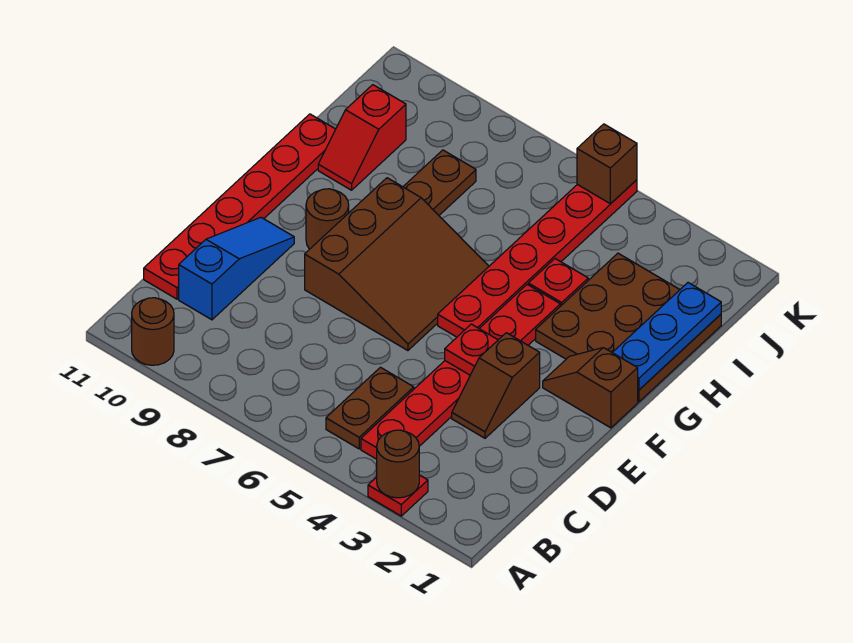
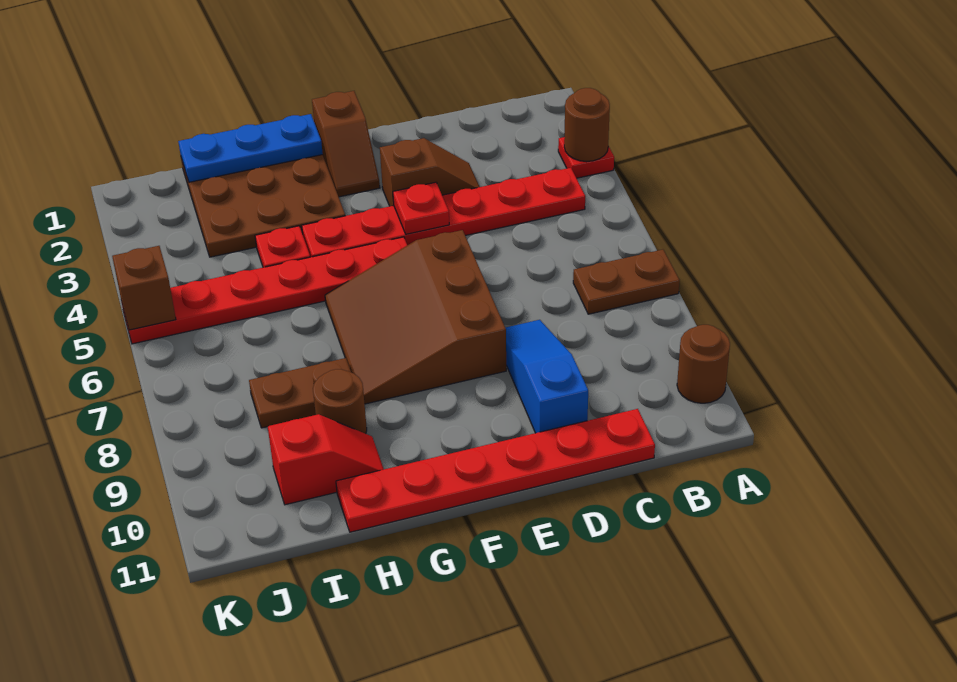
brown plate B5:C5 level 1 -> brown plate A7:B7 level 1
blue slope C10:E10 level 1 top C -> blue slope D8:D10 level 1 top 10
brown slope E6:G8 level 1 top 8 -> brown slope E6:G8 level 1 top E
brown round brick F9 level 1 -> brown round brick H9 level 1

